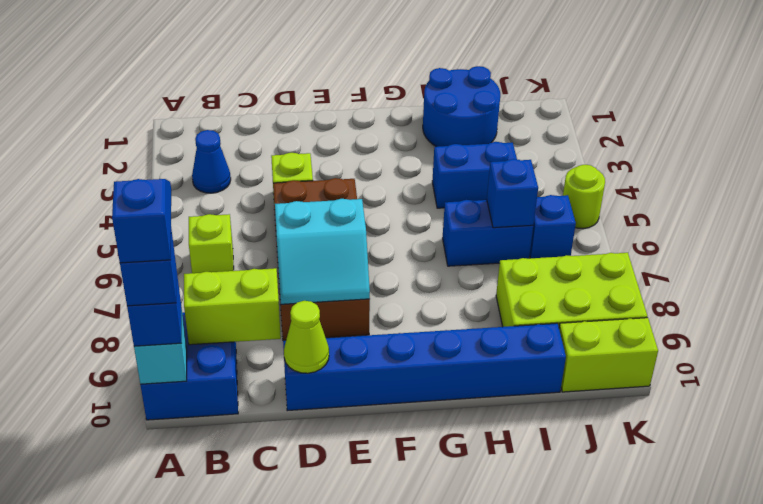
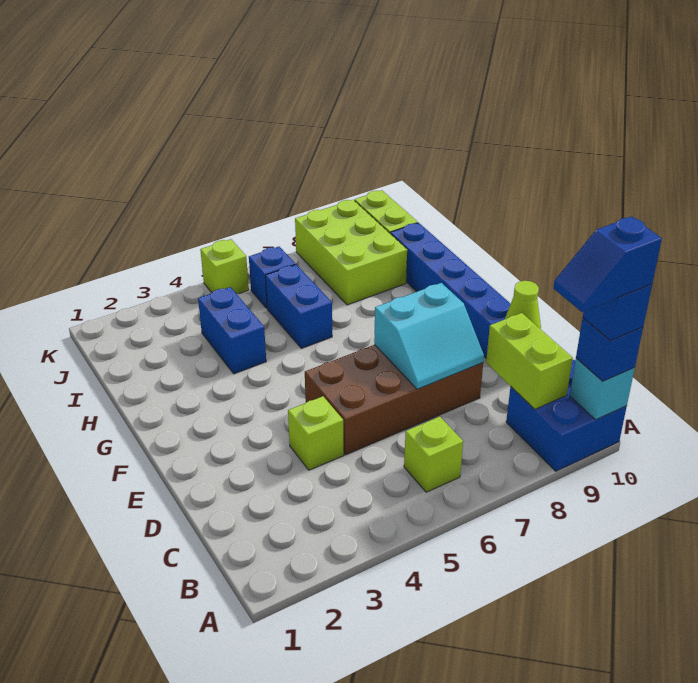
blue cone B3 level 1 -> none
cyan slope D7:E8 level 2 top 7 -> cyan slope D7:E8 level 2 top E
blue round brick H1:I2 level 1 -> none
blue brick I6 level 2 -> none
lime round brick K5 level 1 -> lime brick K5 level 1

